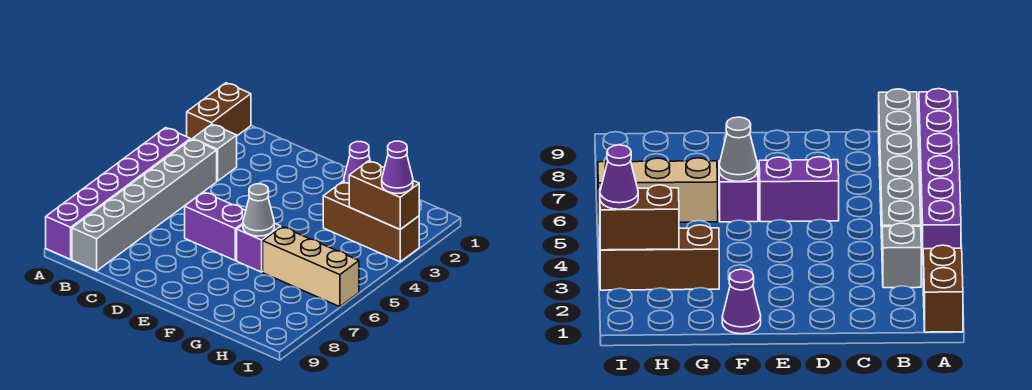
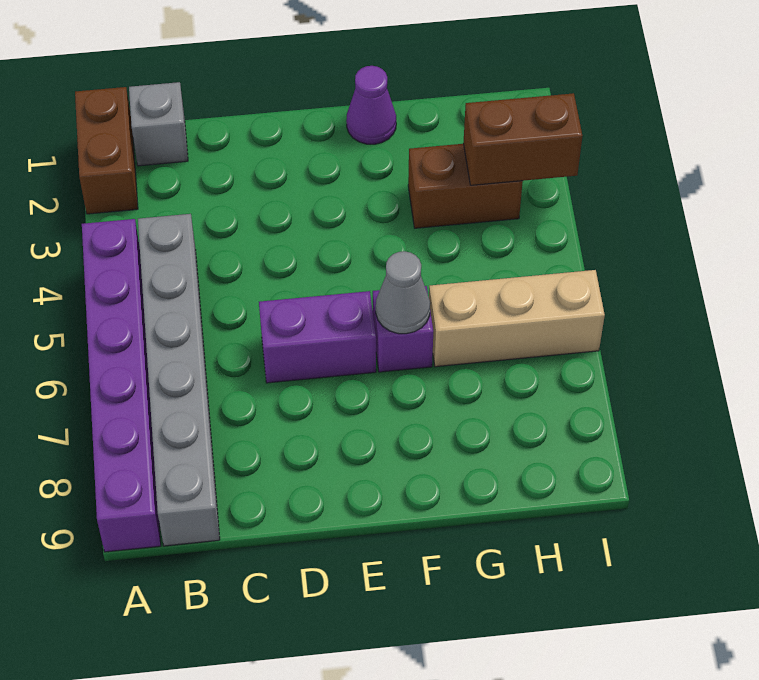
grey brick B3 level 1 -> grey brick B1 level 1
brown brick G3:I3 level 1 -> brown brick G3:H3 level 1
purple cone I3 level 3 -> none

